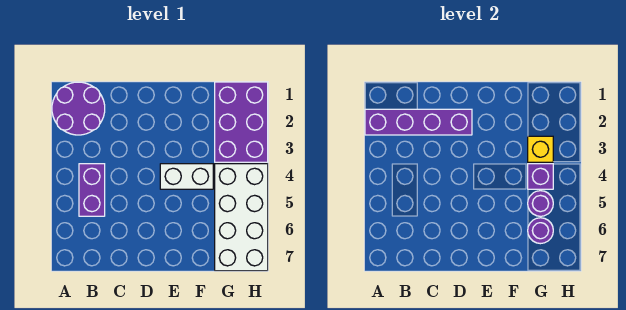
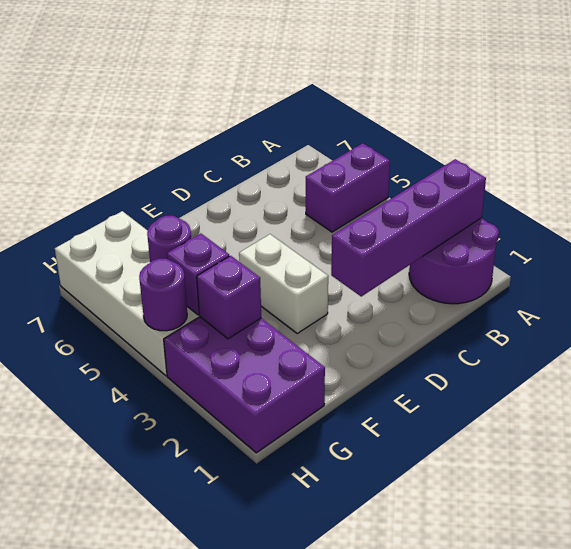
purple brick B4:B5 level 1 -> purple brick A5:B5 level 1
white brick E4:F4 level 1 -> white brick E3:E4 level 1
yellow brick G3 level 2 -> purple brick G3 level 2
purple round brick G6 level 2 -> purple round brick H4 level 2

